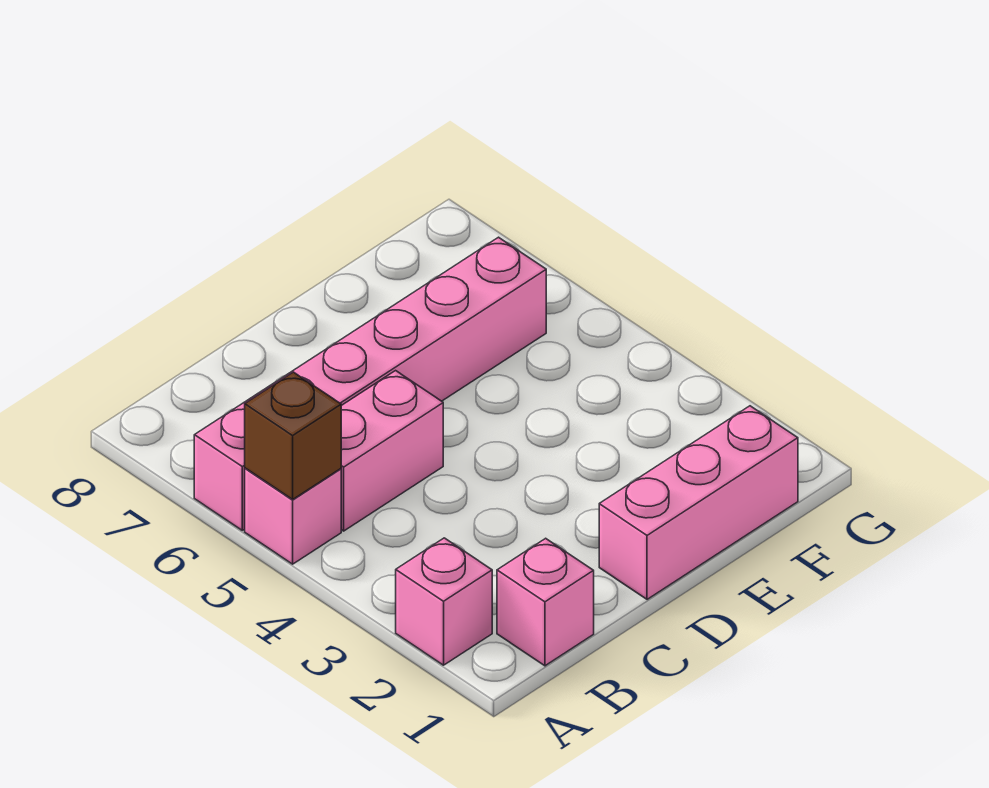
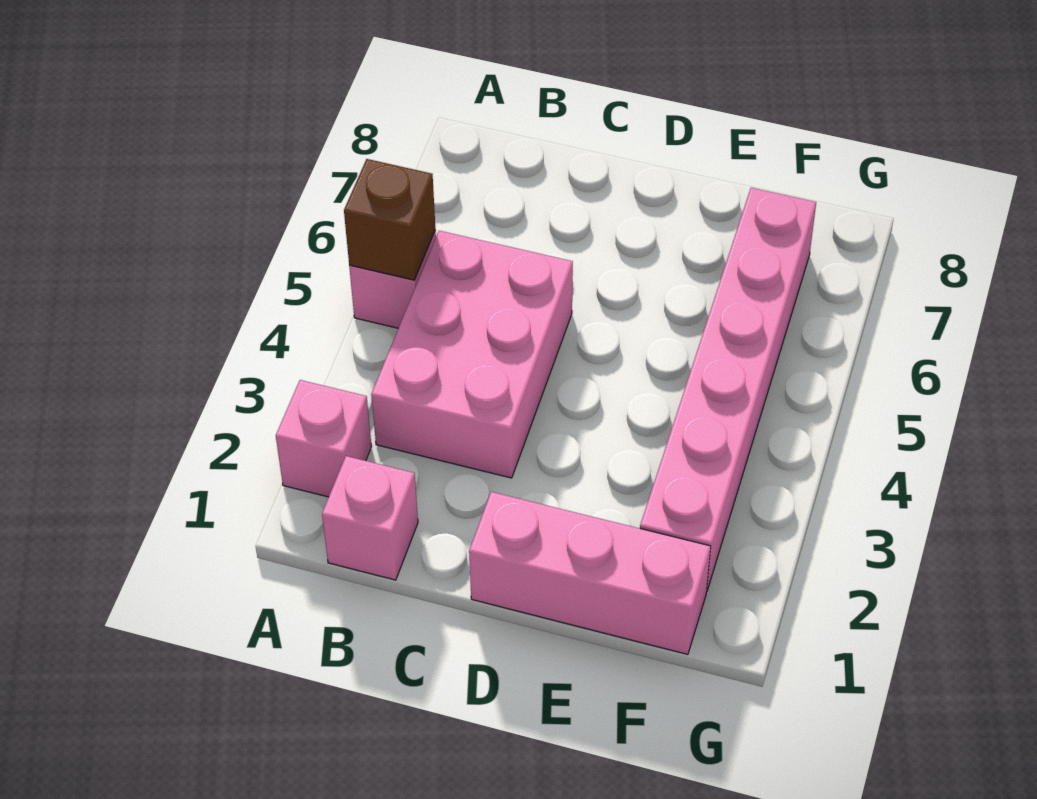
pink brick A6:F6 level 1 -> pink brick F2:F7 level 1
pink brick B5:C5 level 1 -> pink brick B3:C5 level 1

